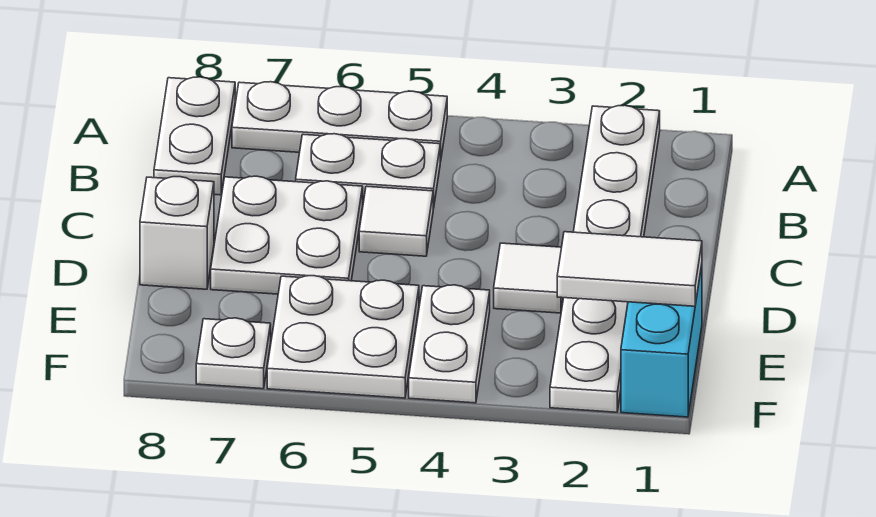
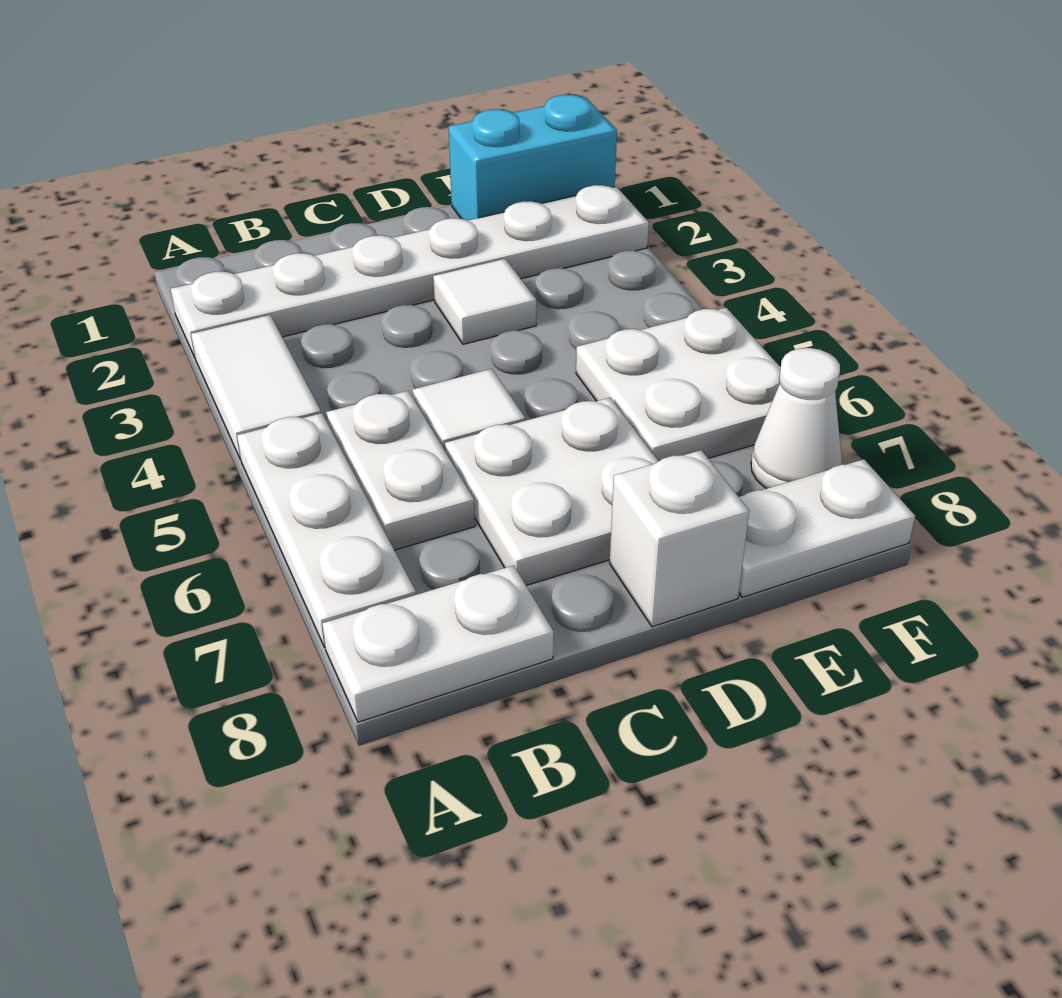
white tile E1:E2 level 2 -> white tile A3:A4 level 1
white plate E4:F4 level 1 -> white plate E8:F8 level 1
white plate F7 level 1 -> white cone F7 level 1

